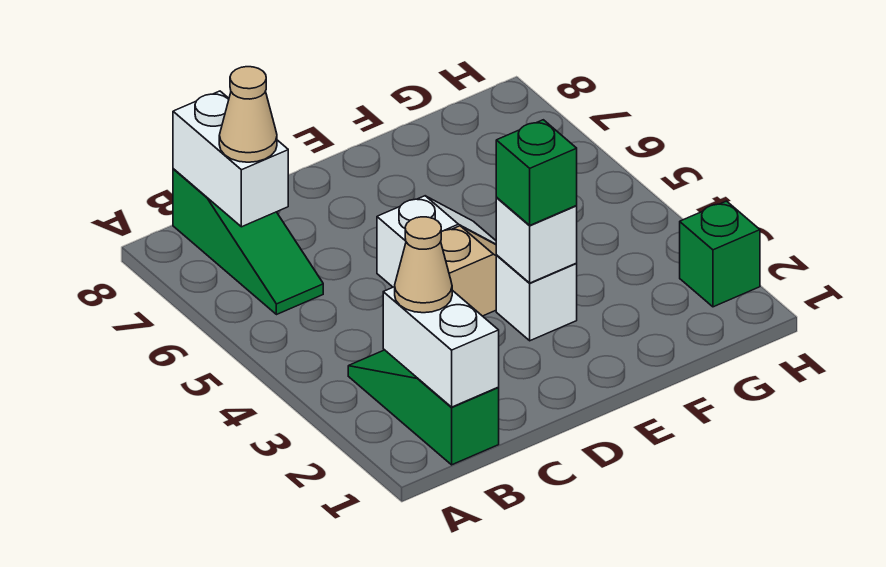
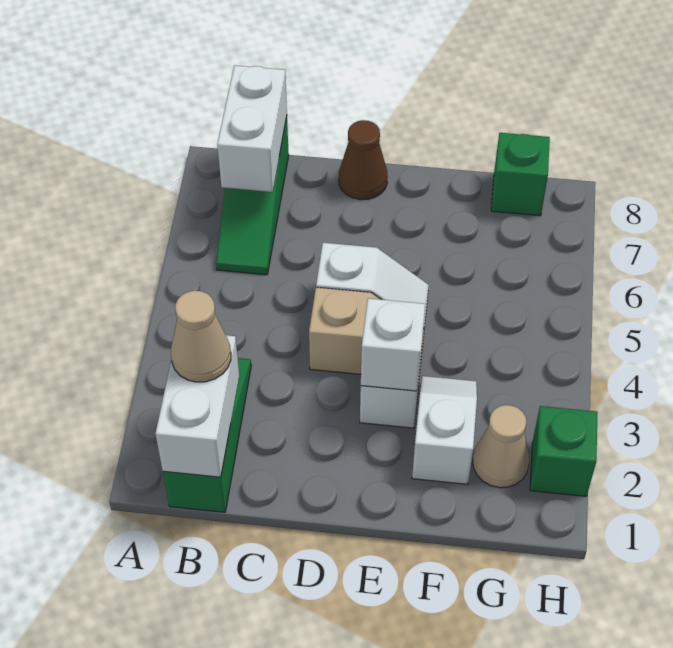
tan cone B7 level 3 -> tan cone G2 level 1
none -> brown cone D8 level 1
green brick E3 level 3 -> green brick G8 level 1
none -> white slope F2:F3 level 1 top 2

